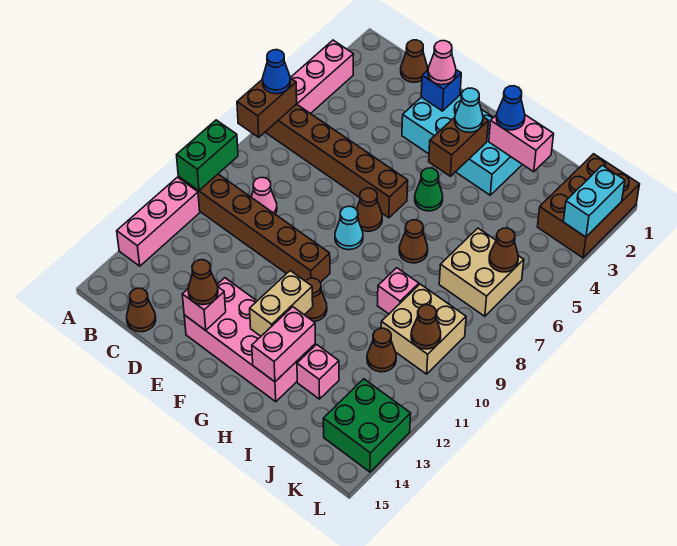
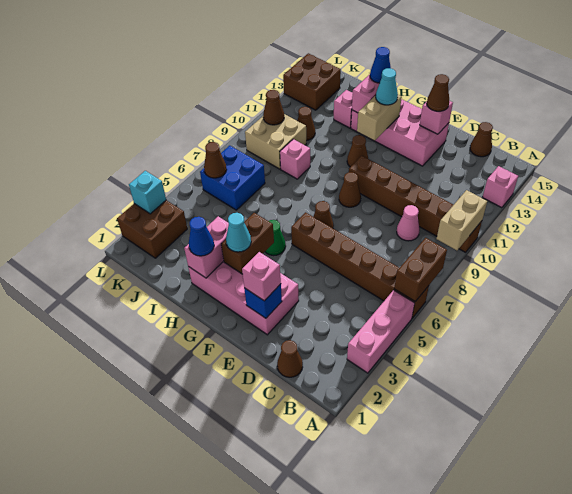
blue cone A6 level 3 -> blue cone H14 level 3
green brick A9:A10 level 2 -> tan brick A9:A10 level 2
pink brick A11:A13 level 1 -> pink brick A13 level 1
cyan brick E2:H3 level 1 -> pink brick E2:H3 level 1
pink cone E2 level 3 -> pink brick E2 level 3
cyan cone F8 level 1 -> cyan cone G13 level 3
pink brick H2:I2 level 2 -> pink brick H2:H3 level 2
brown cone H7 level 1 -> brown cone F9 level 1
tan brick J6:K7 level 1 -> blue brick J6:K7 level 1
brown brick K1:L3 level 1 -> brown brick K2:L3 level 1
green brick K13:L14 level 1 -> brown brick K13:L14 level 1
cyan brick L2:L3 level 2 -> cyan brick L3 level 2

